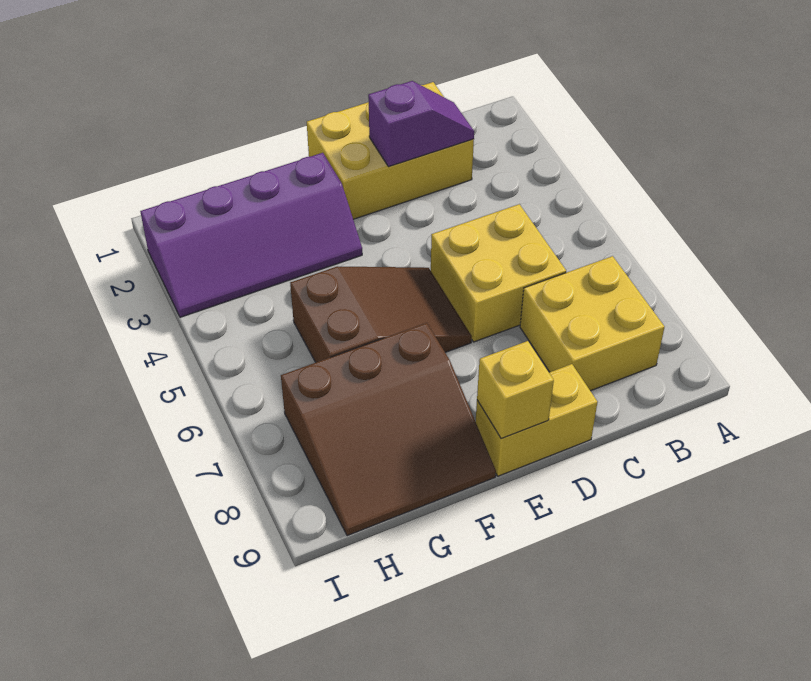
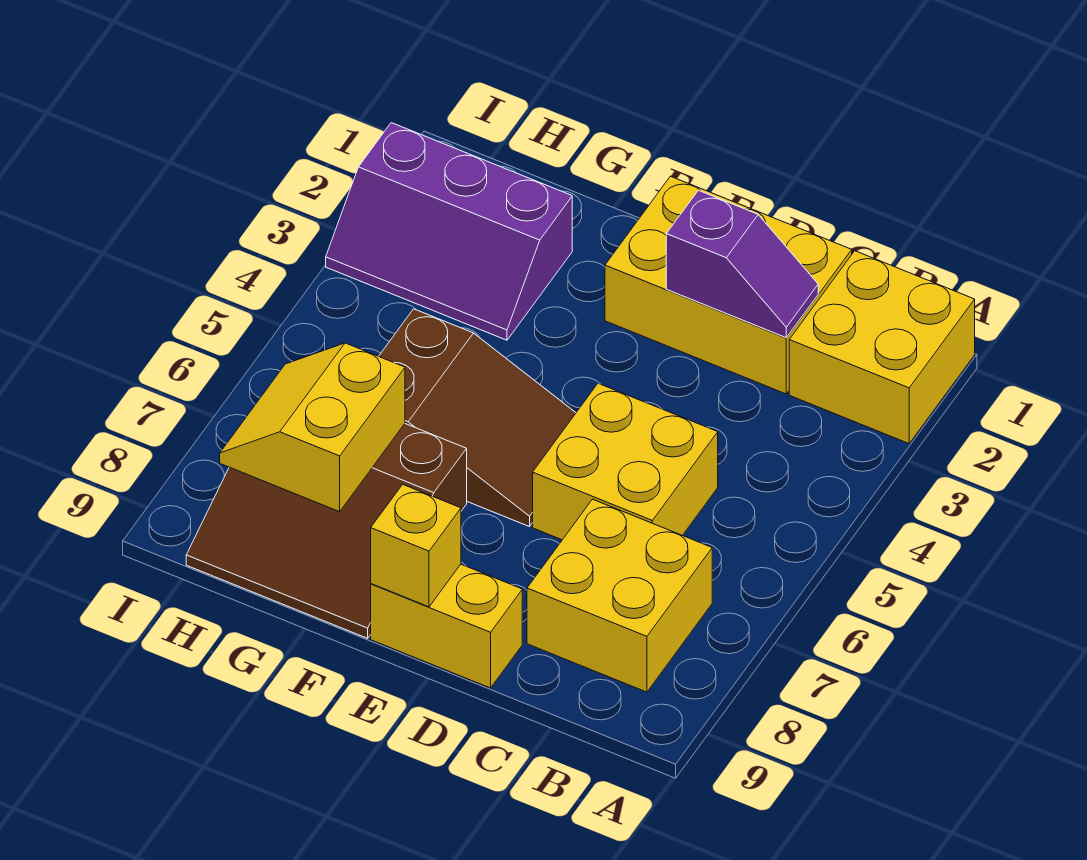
none -> yellow brick A1:B2 level 1
purple slope F2:I3 level 1 top 2 -> purple slope G2:I3 level 1 top 2
none -> yellow slope G7:H8 level 2 top G

